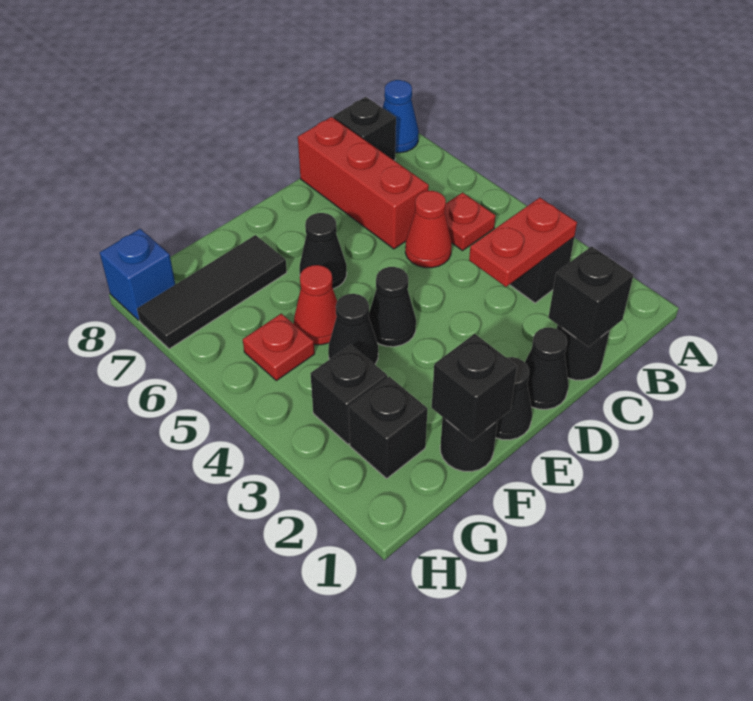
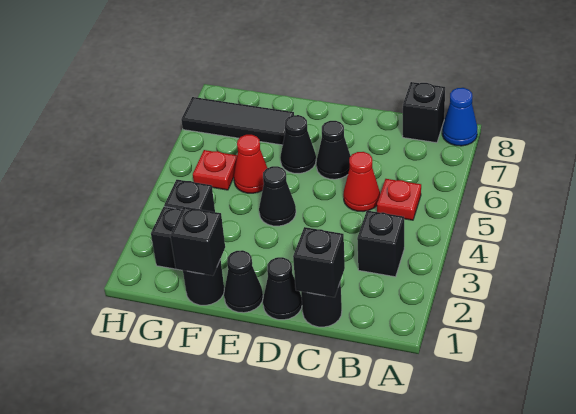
red plate B3:C3 level 2 -> none
red brick C6:C8 level 1 -> none
black cone F4 level 1 -> black cone D6 level 1
blue brick H8 level 1 -> none

